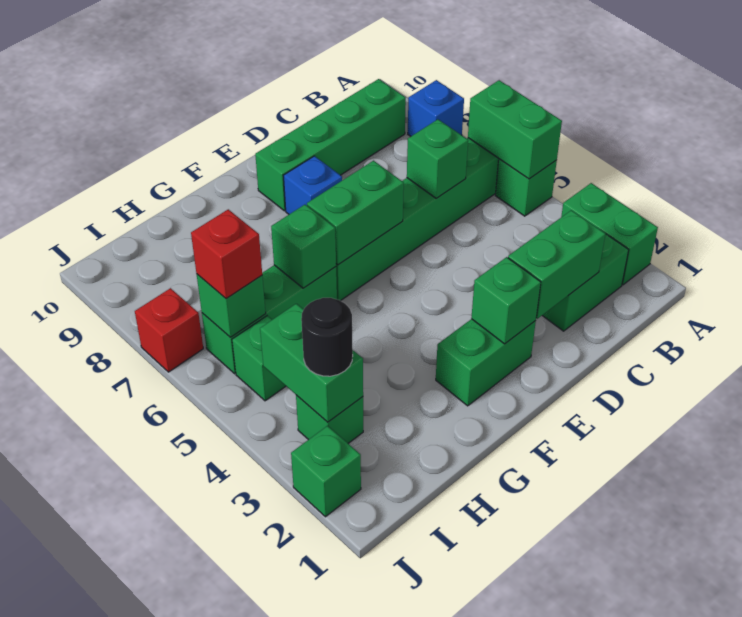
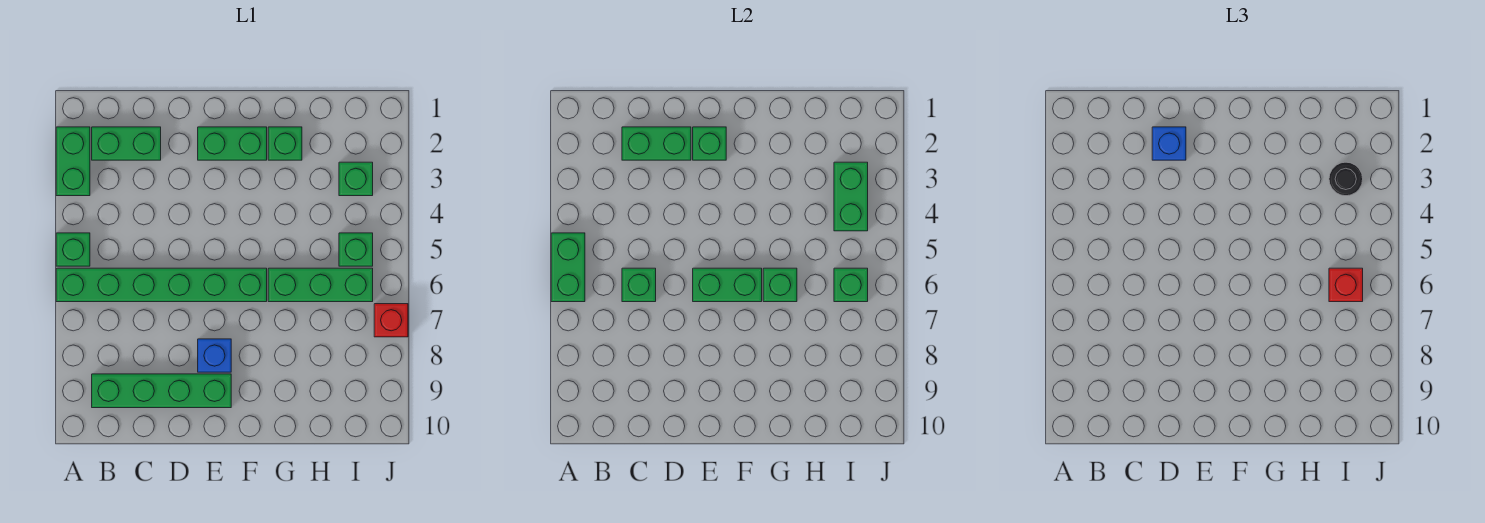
blue brick A8 level 1 -> blue brick D2 level 3
green brick J2 level 1 -> green brick G2 level 1

